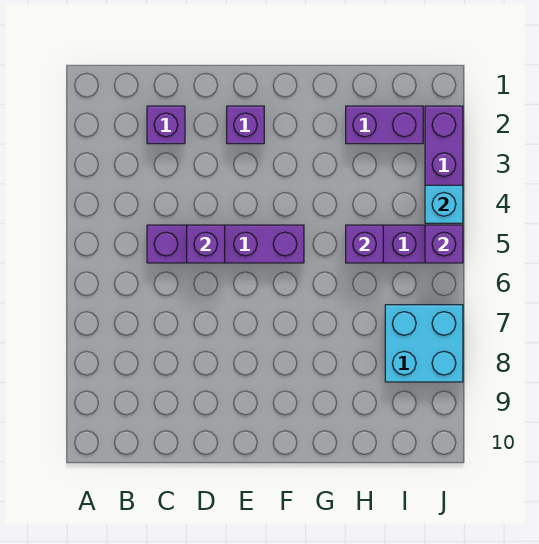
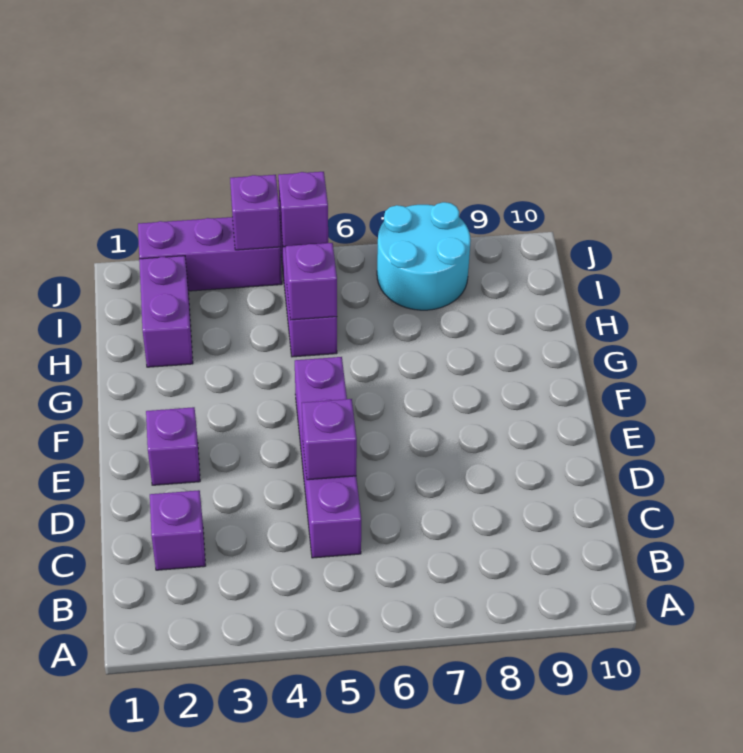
cyan brick I7:J8 level 1 -> cyan round brick I7:J8 level 1
cyan brick J4 level 2 -> purple brick J4 level 2

